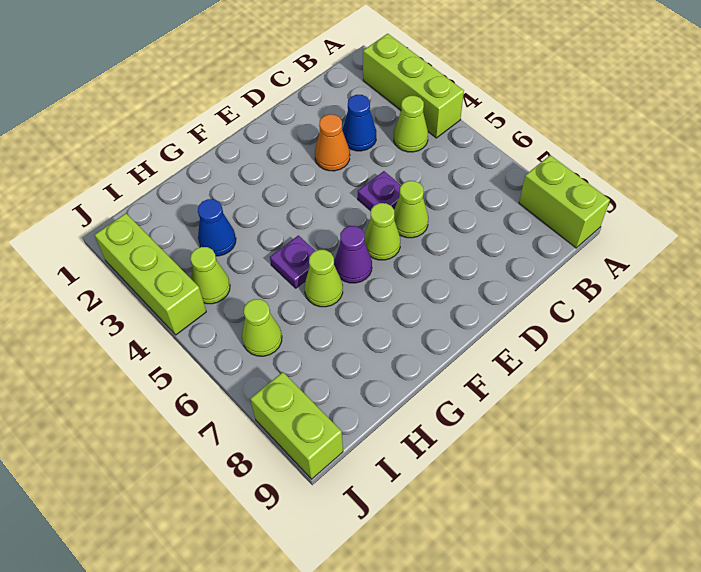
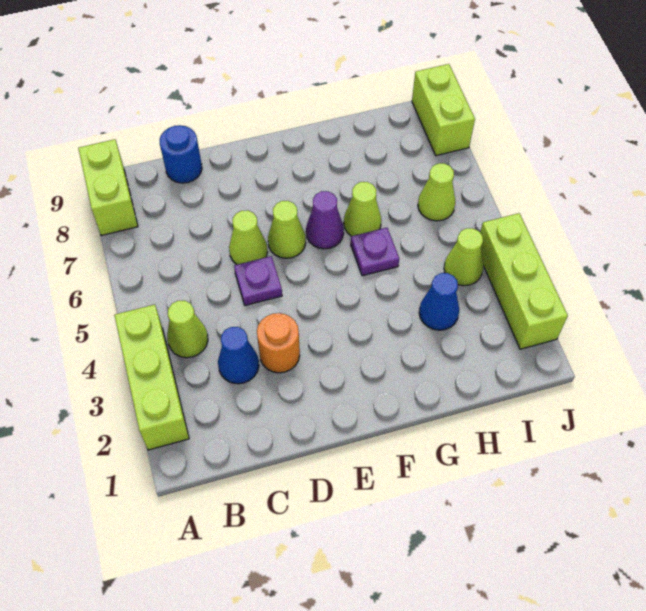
none -> blue round brick C9 level 1
orange cone D3 level 1 -> orange round brick D3 level 1

